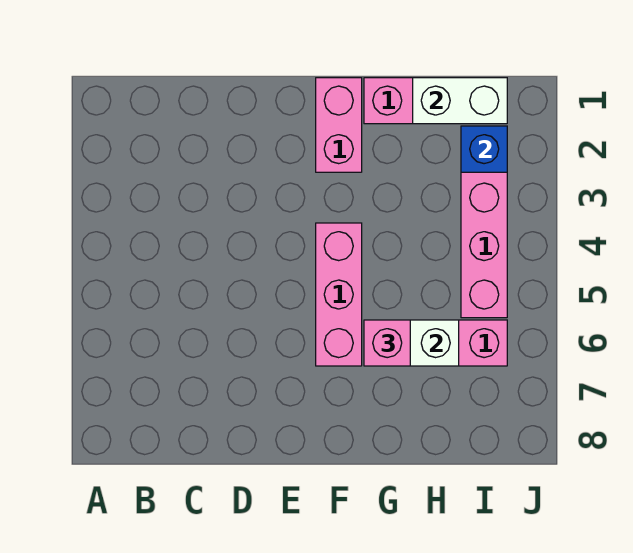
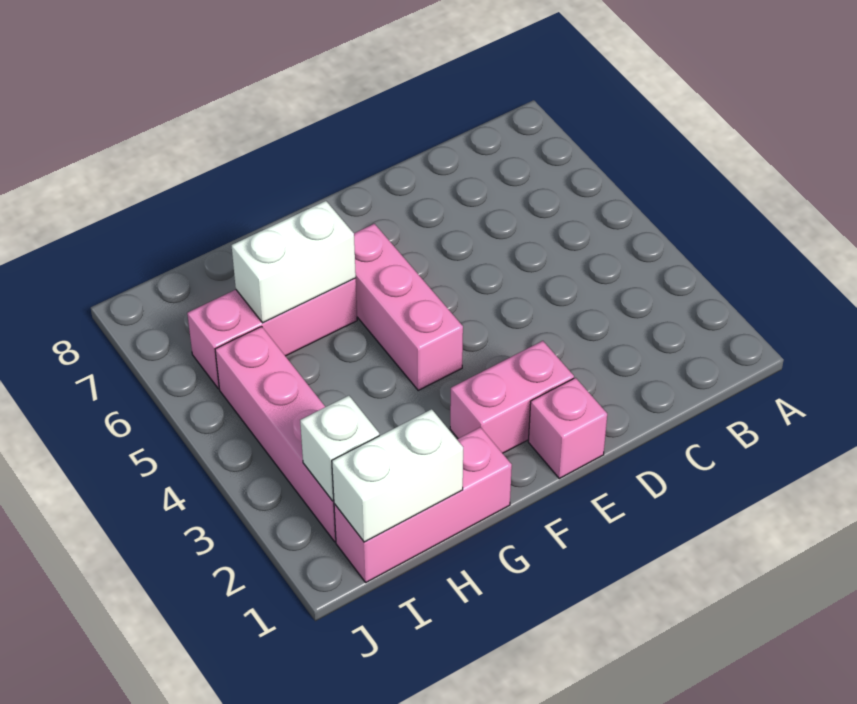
pink brick F1:F2 level 1 -> pink brick E2:F2 level 1
pink brick G6 level 3 -> pink brick E1 level 1
blue brick I2 level 2 -> white brick I2 level 2

